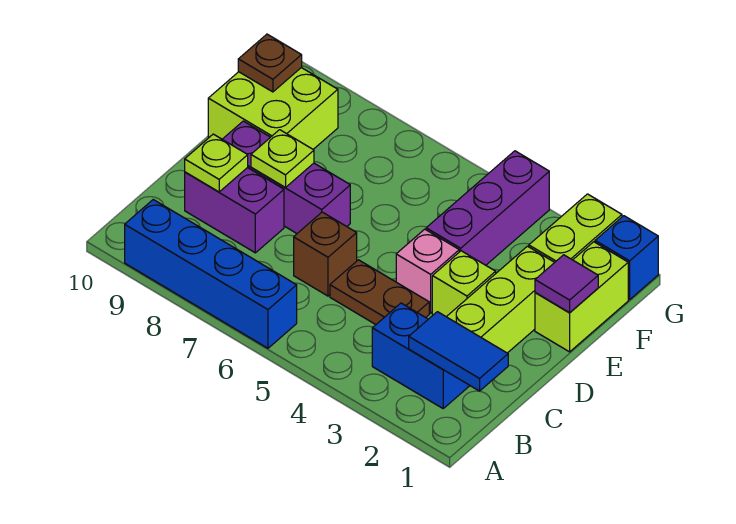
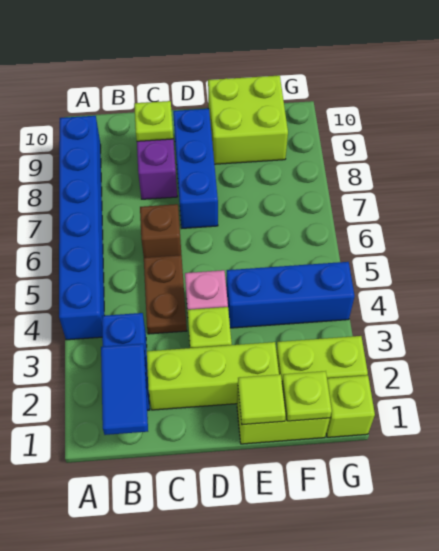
blue brick A6:A9 level 1 -> blue brick A4:A9 level 1
purple brick D7:D9 level 1 -> blue brick D7:D9 level 1
lime plate D8 level 2 -> lime plate F1 level 2
purple tile E1 level 2 -> lime tile E1 level 2
purple brick E4:G4 level 1 -> blue brick E4:G4 level 1
brown plate F10 level 2 -> none
blue brick G1 level 1 -> lime brick G1 level 1

